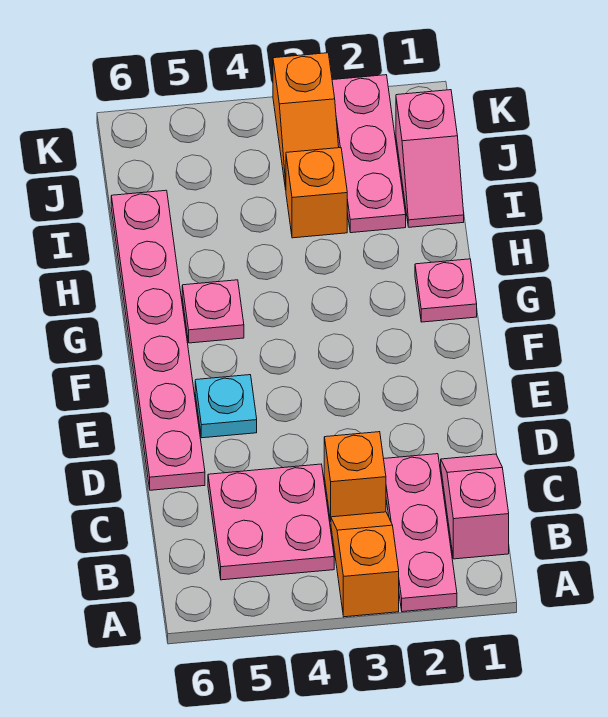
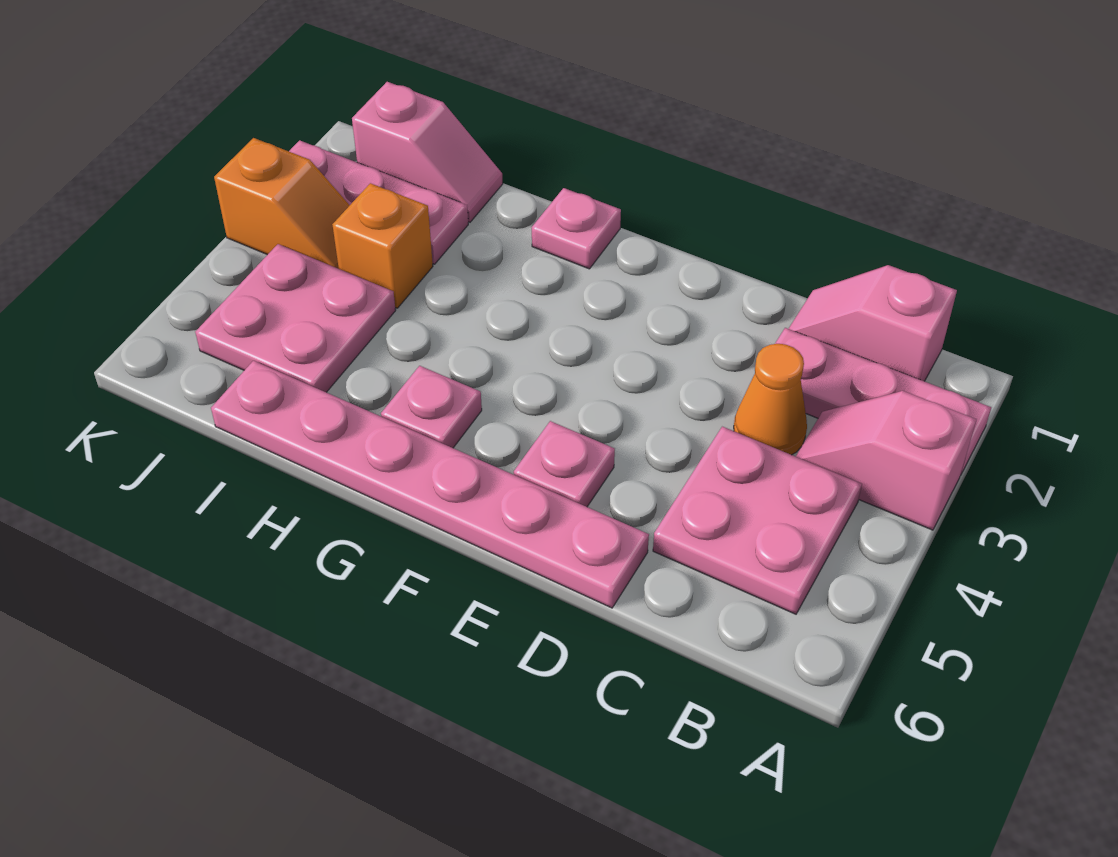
orange slope A3:B3 level 1 top A -> pink slope A3:B3 level 1 top A
orange brick C3 level 1 -> orange cone C3 level 1
cyan plate E5 level 1 -> pink plate E5 level 1
none -> pink plate I4:J5 level 1

